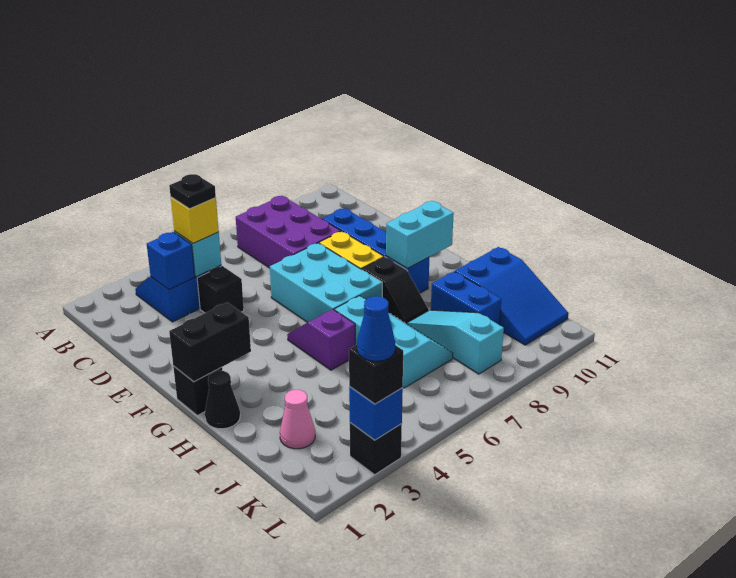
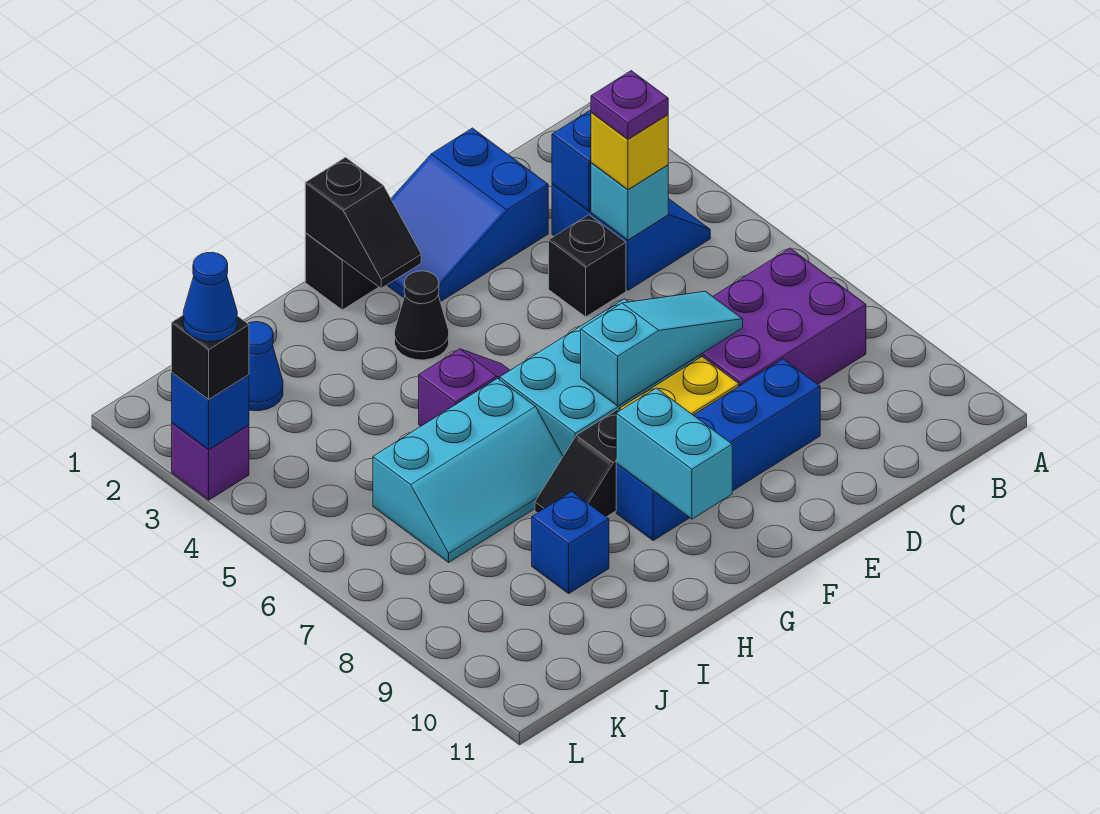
black plate C4 level 4 -> purple plate C4 level 4
black brick G1:G2 level 2 -> black slope G1:G2 level 2 top 1
black cone H1 level 1 -> black cone G3 level 1
cyan slope I8:K8 level 1 top K -> cyan slope D7:F7 level 2 top F
blue brick I9:J9 level 1 -> blue brick I9 level 1
blue slope I10:K11 level 1 top I -> blue slope D1:F2 level 1 top D
pink cone J2 level 1 -> blue cone J2 level 1
black brick L3 level 1 -> purple brick L3 level 1

